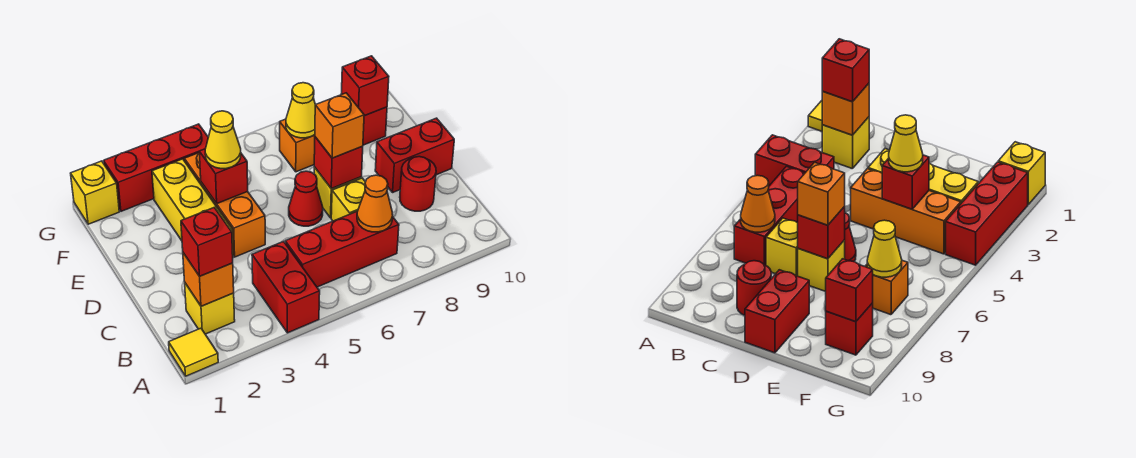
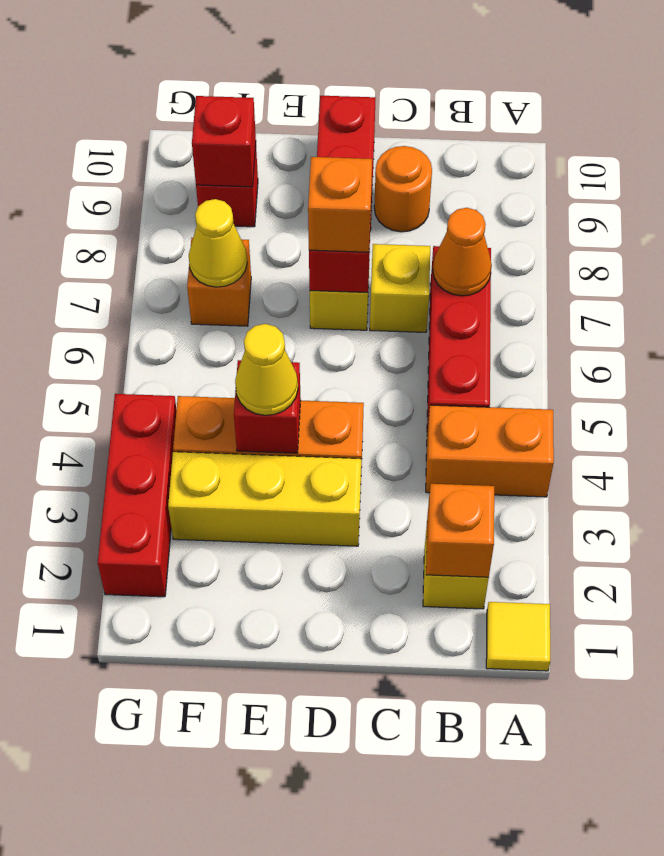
red brick A4:B4 level 1 -> orange brick A4:B4 level 1
red brick B2 level 3 -> none
red round brick C9 level 1 -> orange round brick C9 level 1
red cone D6 level 1 -> none
yellow brick G1 level 1 -> none

